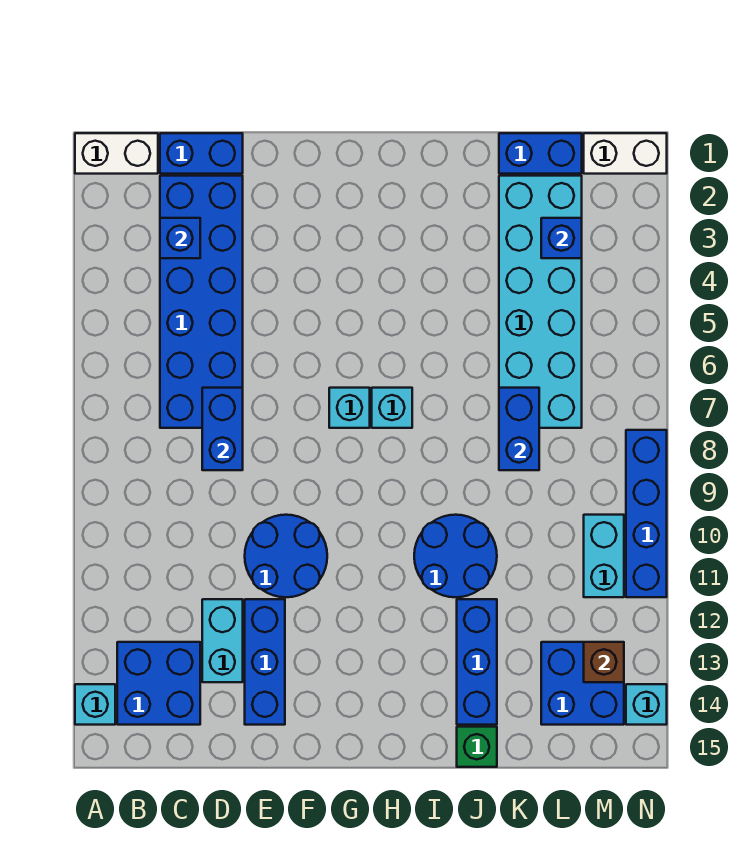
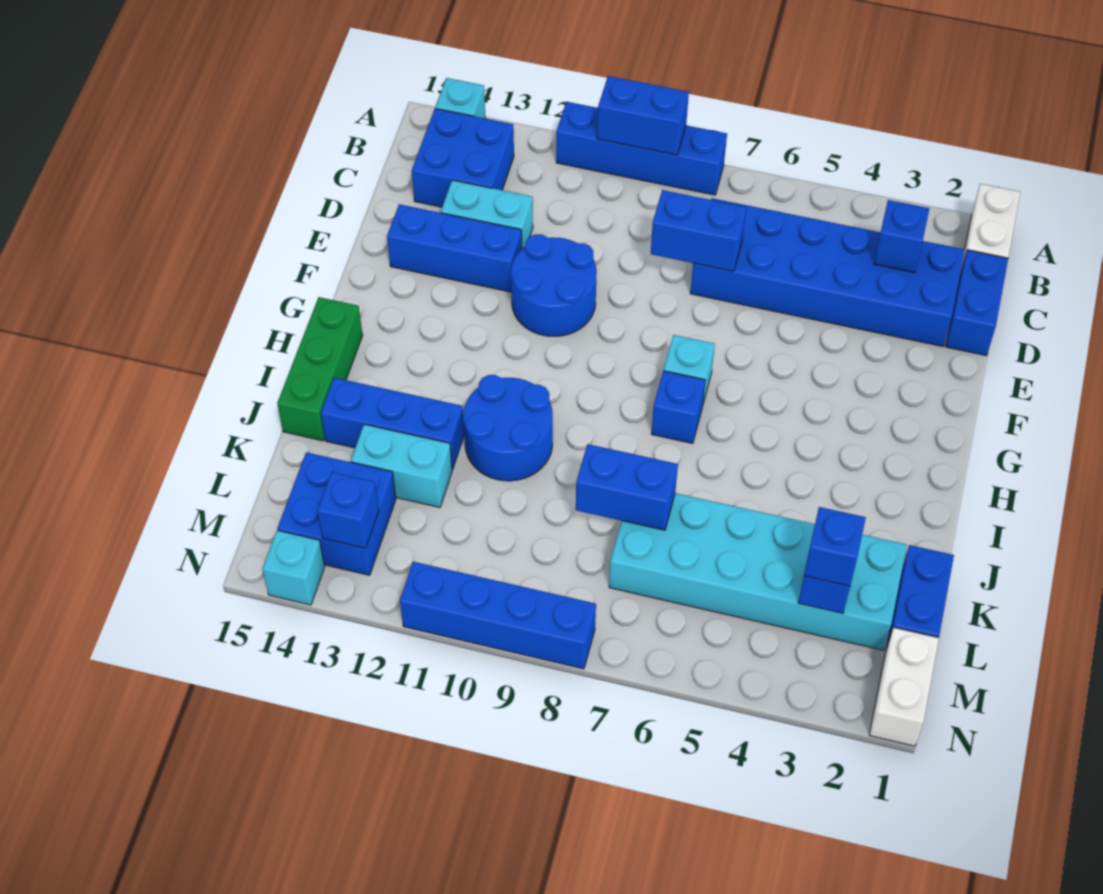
none -> blue brick A8:A11 level 1
none -> blue brick A9:A10 level 2
cyan brick H7 level 1 -> blue brick H7 level 1
green brick J15 level 1 -> green brick H15:J15 level 1
none -> blue brick L3 level 3
cyan brick M10:M11 level 1 -> cyan brick K12:K13 level 1
brown brick M13 level 2 -> blue brick M13 level 2

